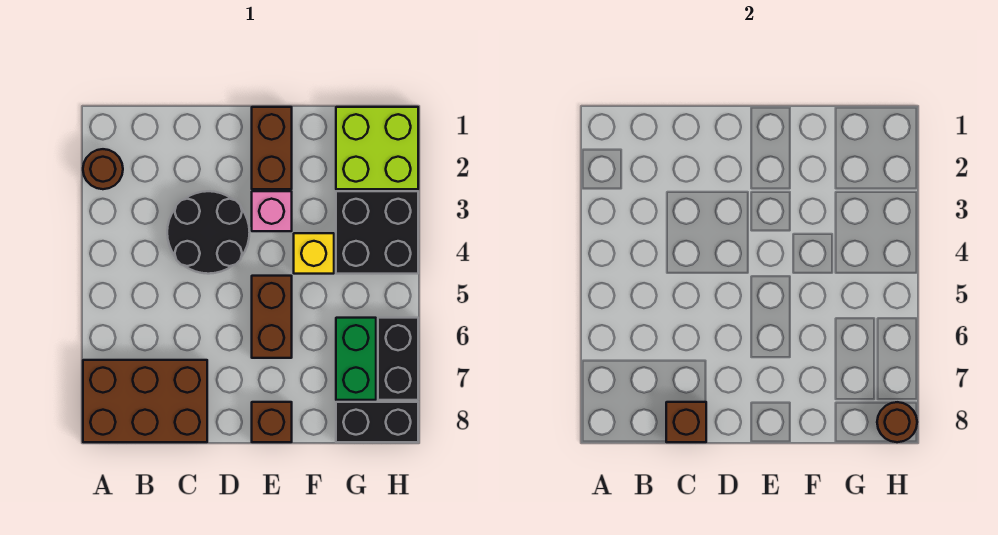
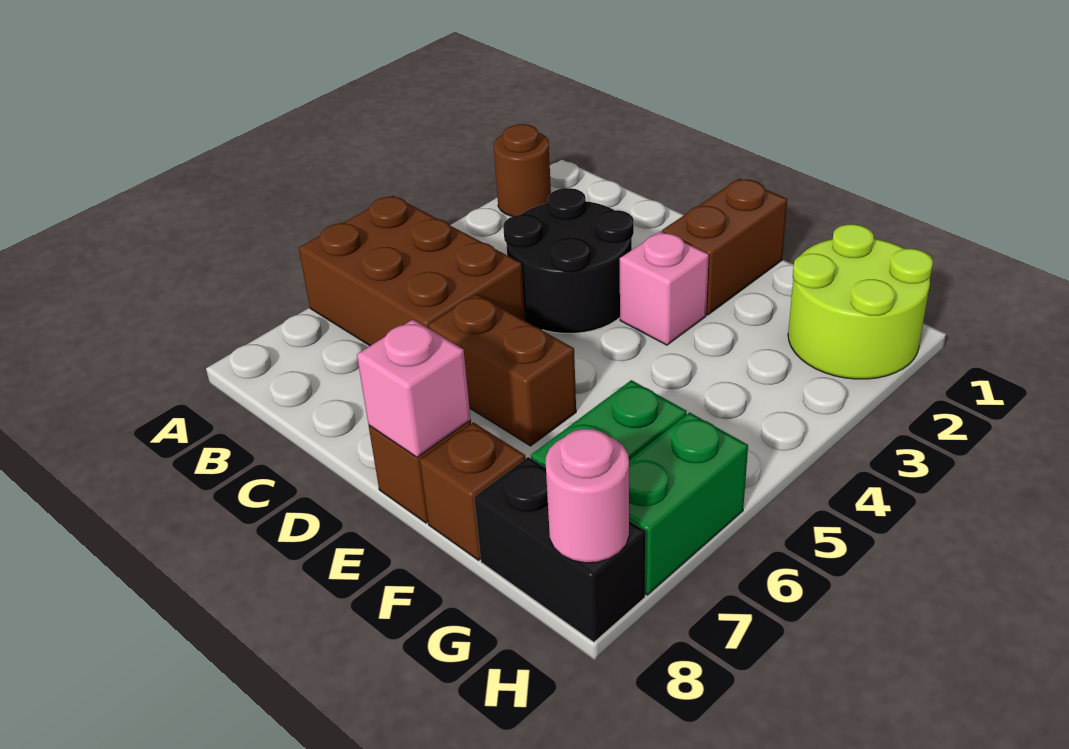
brown brick A7:C8 level 1 -> brown brick A5:C6 level 1
brown brick C8 level 2 -> brown brick F8 level 1
brown brick E5:E6 level 1 -> brown brick D6:E6 level 1
none -> pink brick E8 level 2
yellow brick F4 level 1 -> none
lime brick G1:H2 level 1 -> lime round brick G1:H2 level 1
black brick G3:H4 level 1 -> none
black brick H6:H7 level 1 -> green brick H6:H7 level 1
brown round brick H8 level 2 -> pink round brick H8 level 2

